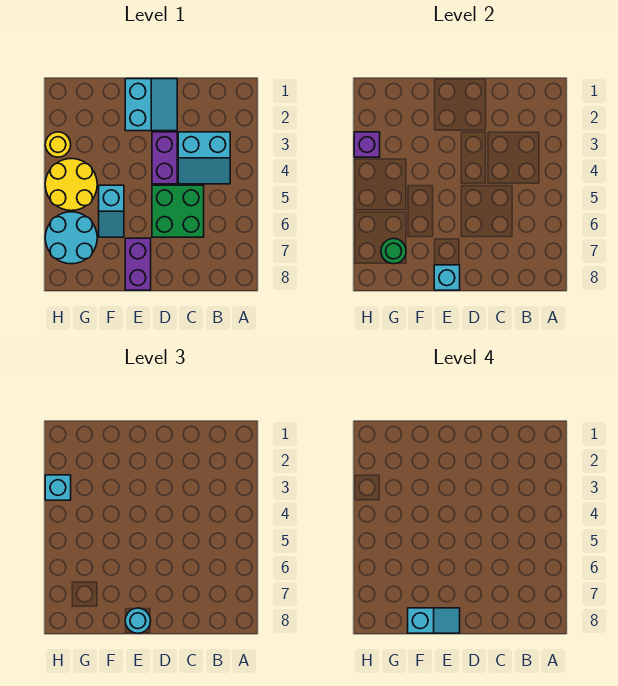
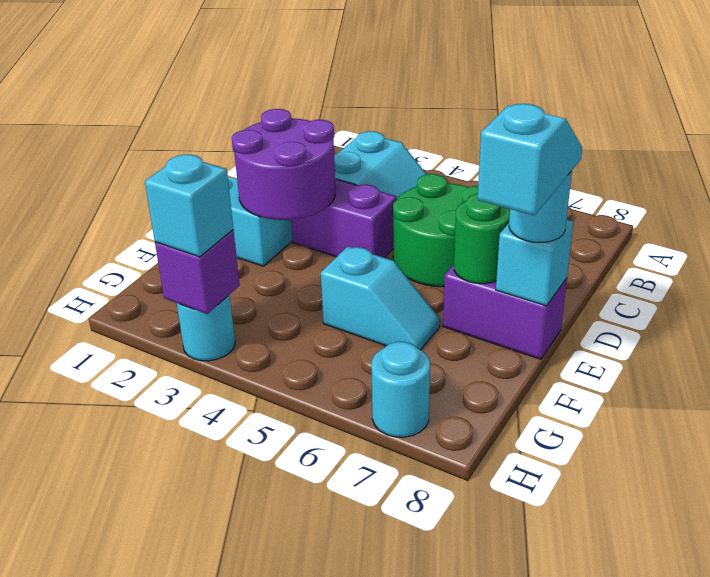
green brick C5:D6 level 1 -> green round brick C5:D6 level 1
none -> purple round brick D2:E3 level 2
yellow round brick G4:H5 level 1 -> none
cyan round brick G6:H7 level 1 -> cyan round brick H7 level 1
green round brick G7 level 2 -> green round brick E7 level 2
yellow round brick H3 level 1 -> cyan round brick H3 level 1

